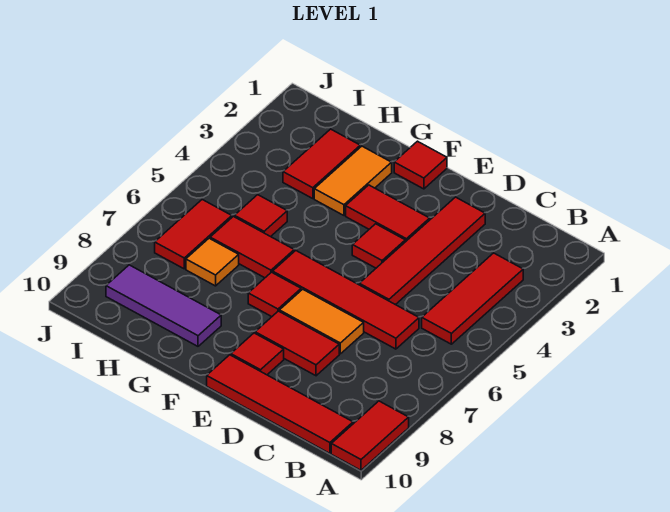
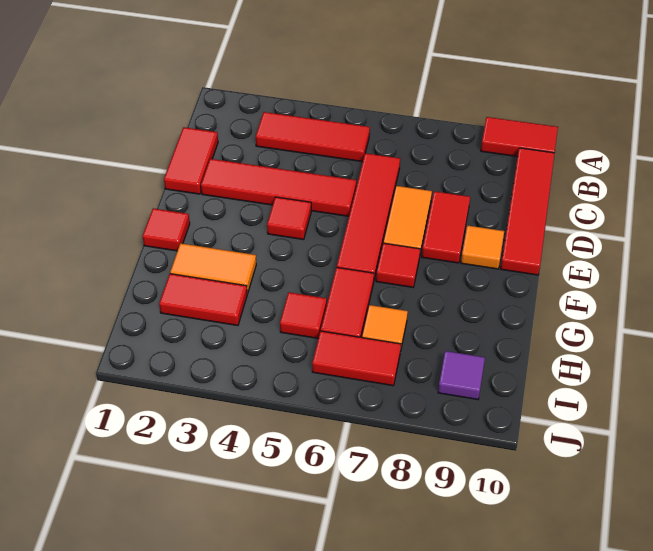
red tile E3:F3 level 1 -> red tile C1:D1 level 1
red tile E9 level 1 -> orange tile E9 level 1
purple tile G9:I9 level 1 -> purple tile I9 level 1

